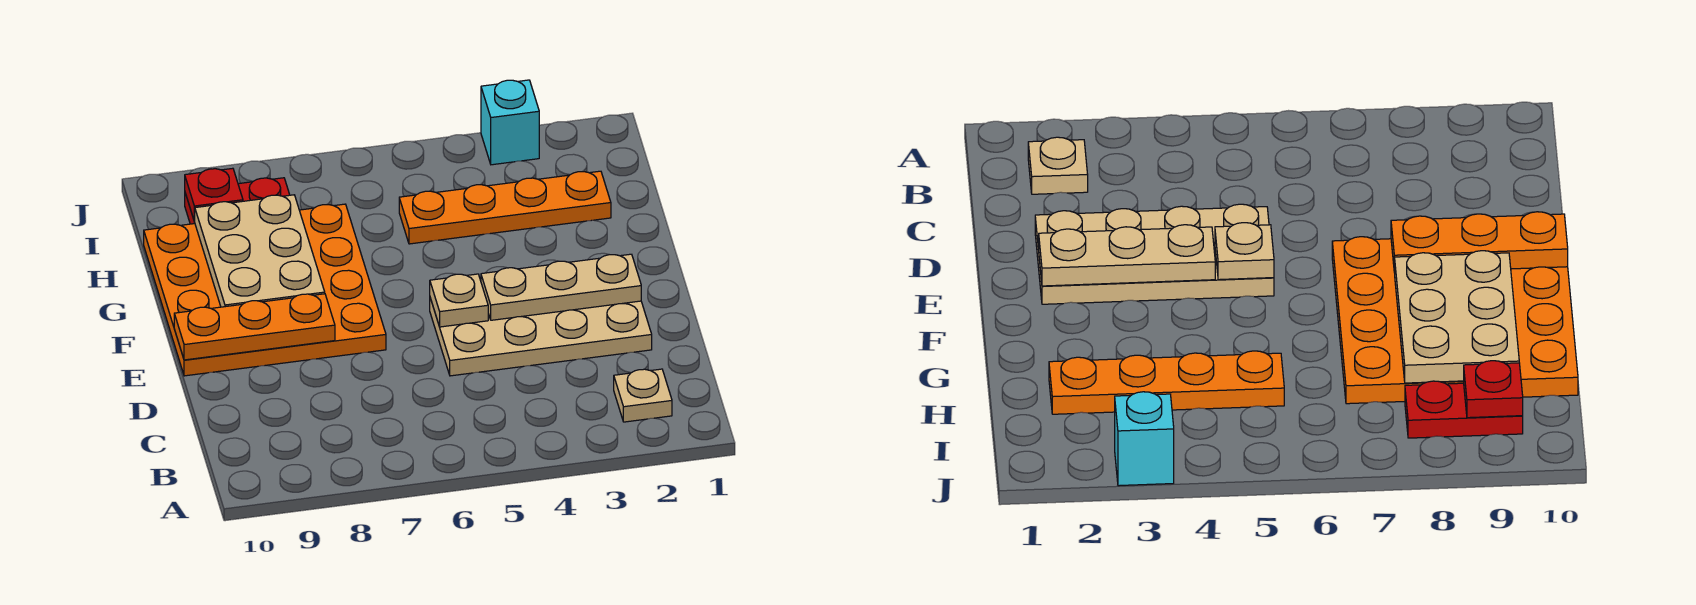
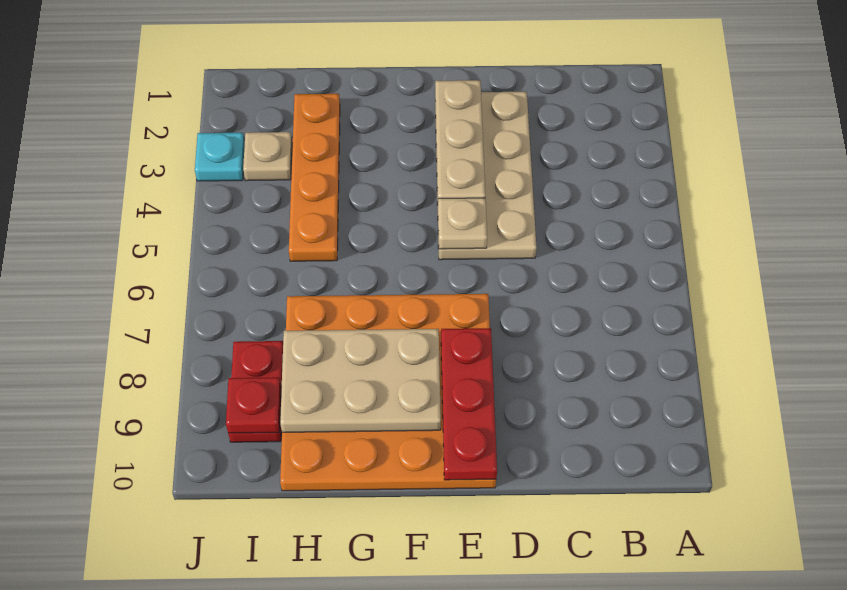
tan plate B2 level 1 -> tan plate I3 level 1
orange plate E8:E10 level 2 -> red plate E8:E10 level 2
cyan brick J3 level 1 -> cyan plate J3 level 1

